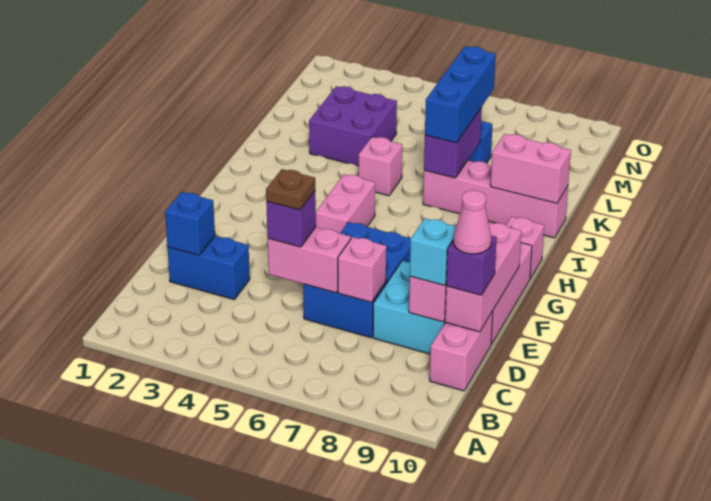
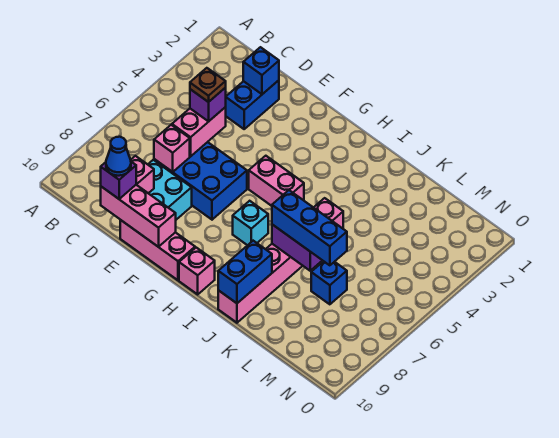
pink brick C10:D10 level 1 -> none
cyan brick D9 level 3 -> cyan brick H7 level 1
pink cone D10 level 4 -> blue cone D10 level 4
pink brick J9:J10 level 2 -> blue brick J9:J10 level 2
purple brick K3:L4 level 1 -> none

